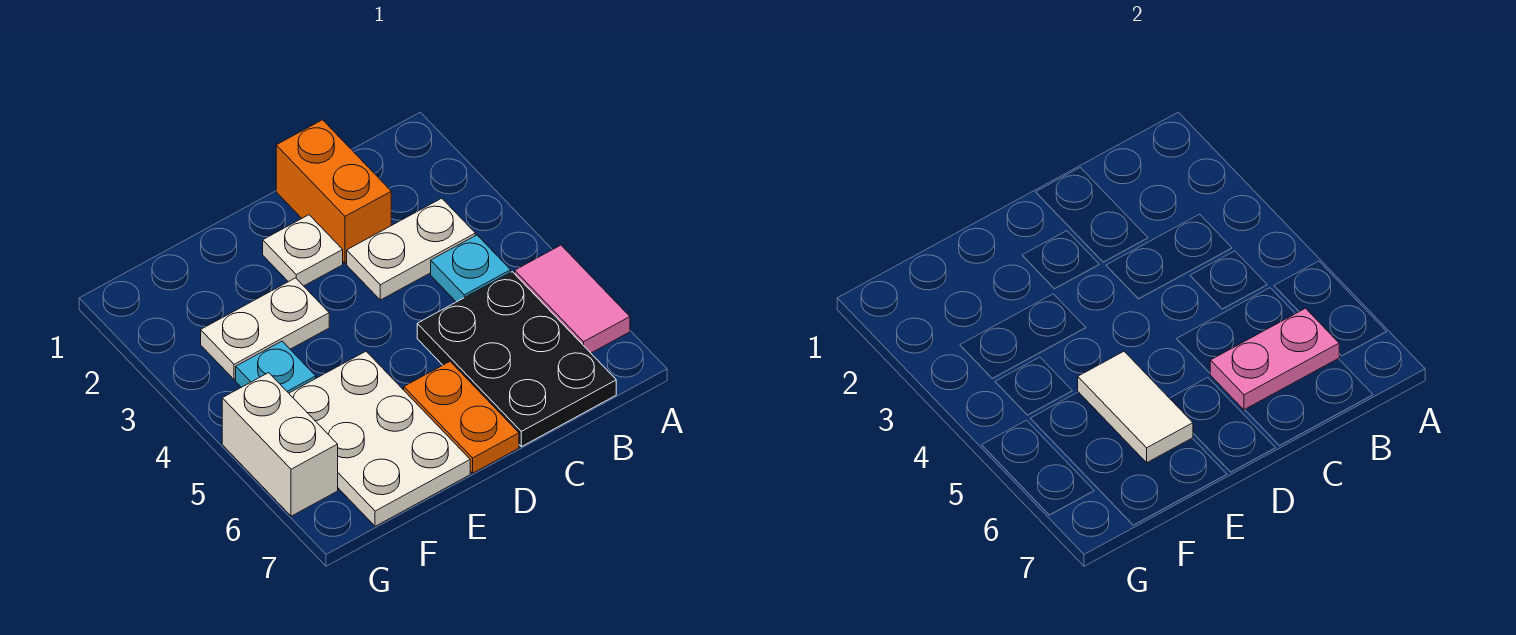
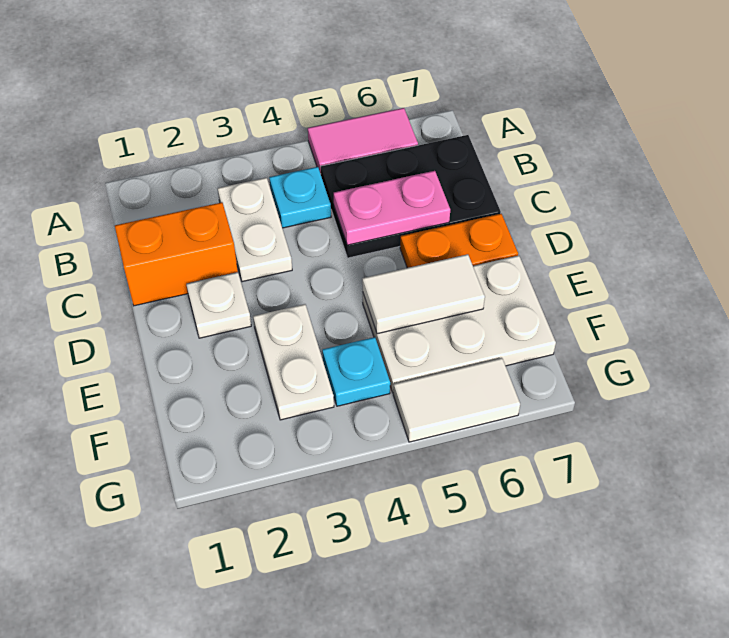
pink plate B6:C6 level 2 -> pink plate C5:C6 level 2
white brick G5:G6 level 1 -> white tile G5:G6 level 1

